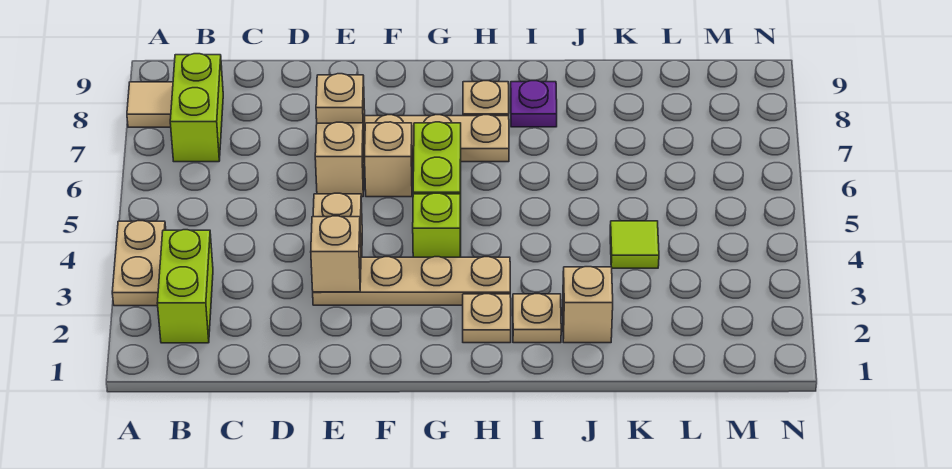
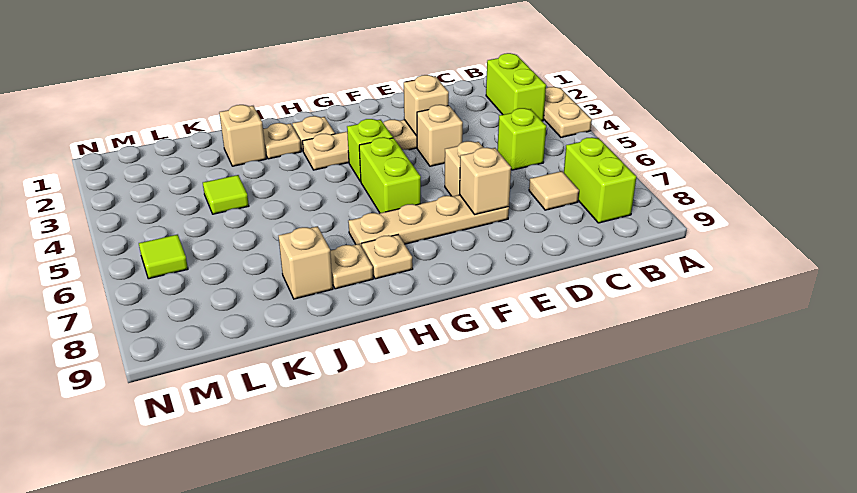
tan tile A8 level 1 -> tan tile C7 level 1
none -> lime brick C5 level 1
tan brick F6 level 1 -> tan brick J8 level 1
purple plate I8 level 1 -> tan plate I8 level 1
none -> lime tile M6 level 1

